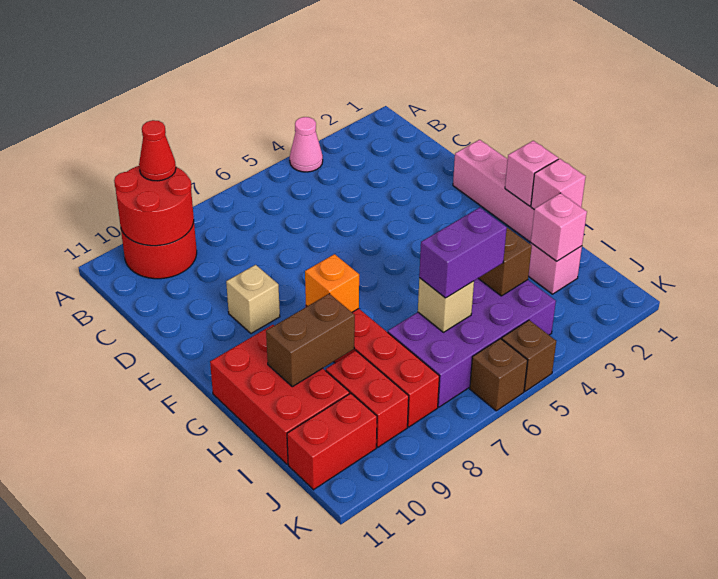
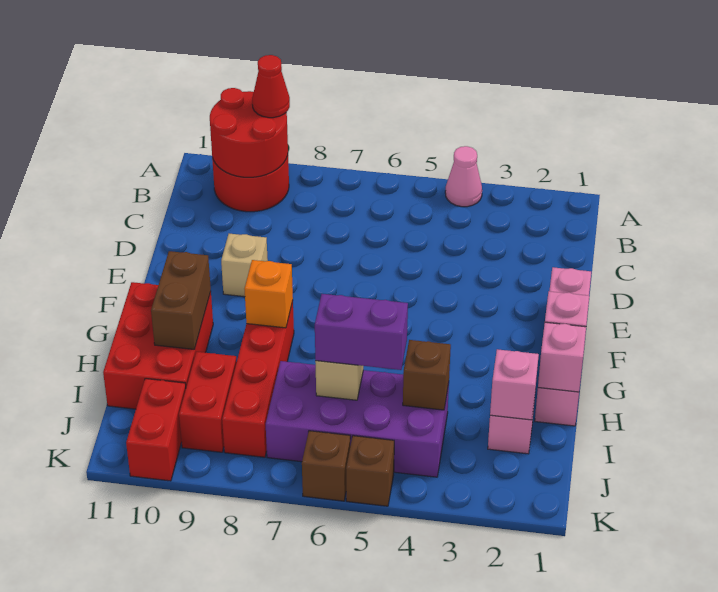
brown brick H9:H10 level 2 -> brown brick G10:H10 level 2
red brick J10:J11 level 1 -> red brick J10:K10 level 1

